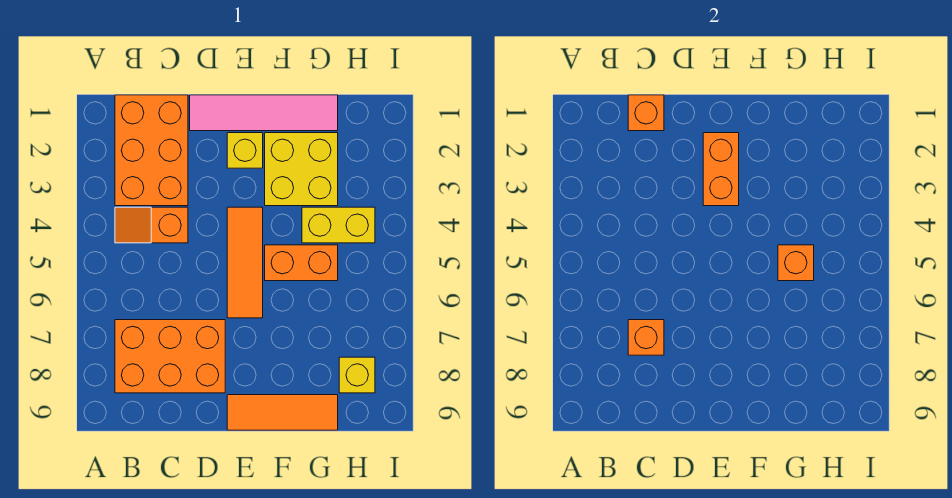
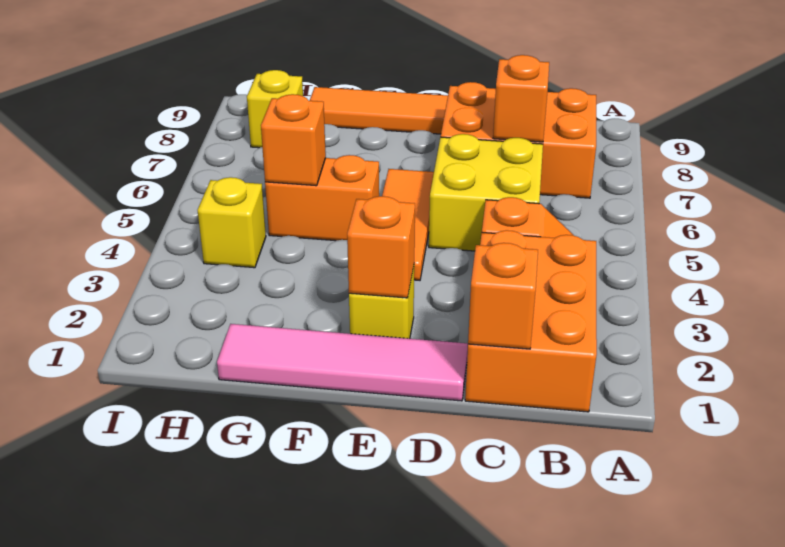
orange brick E2:E3 level 2 -> orange brick E2 level 2
yellow brick F2:G3 level 1 -> yellow brick C5:D6 level 1
yellow brick G4:H4 level 1 -> yellow brick H4 level 1

